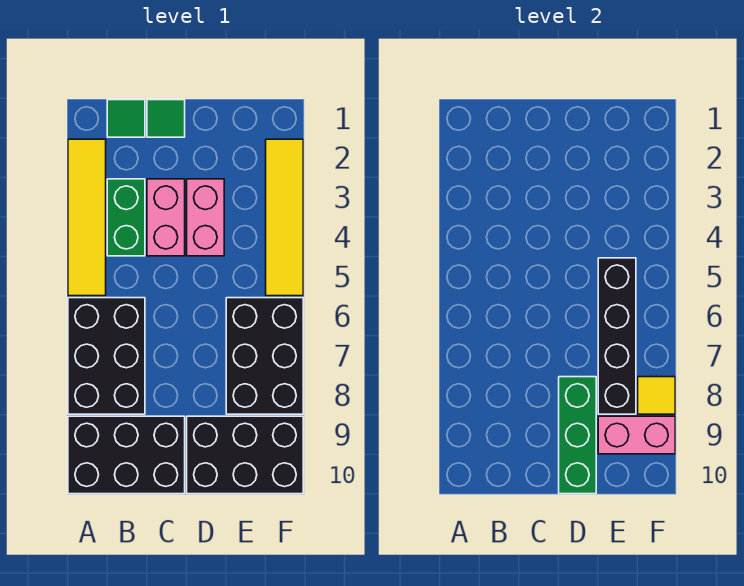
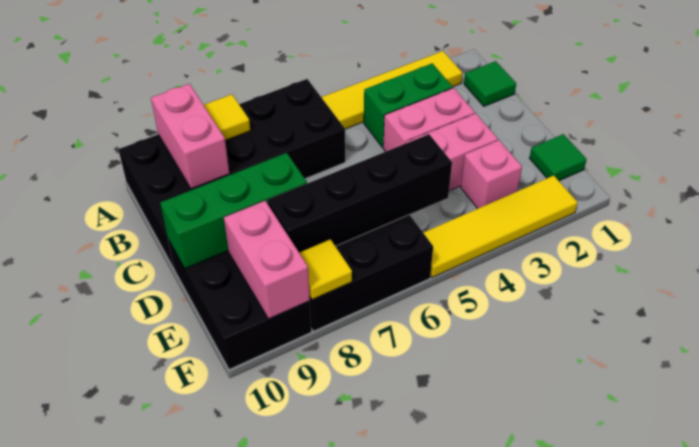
none -> yellow tile A8 level 2
none -> pink brick A9:B9 level 2
green tile C1 level 1 -> green tile E1 level 1
none -> pink brick E3 level 1

